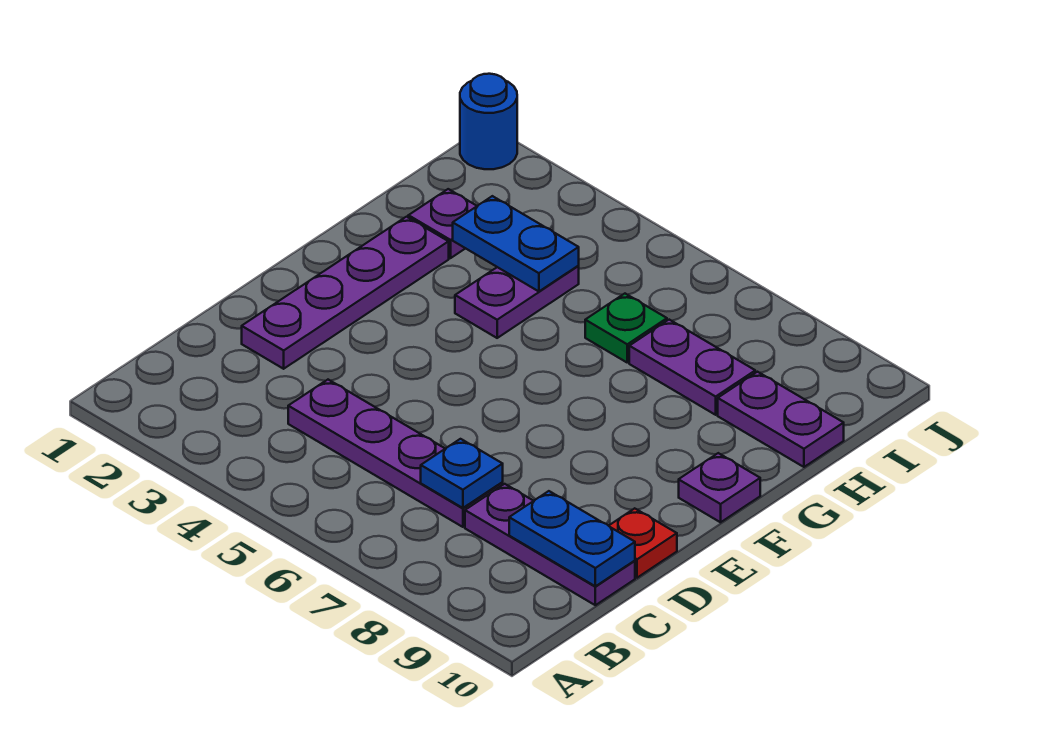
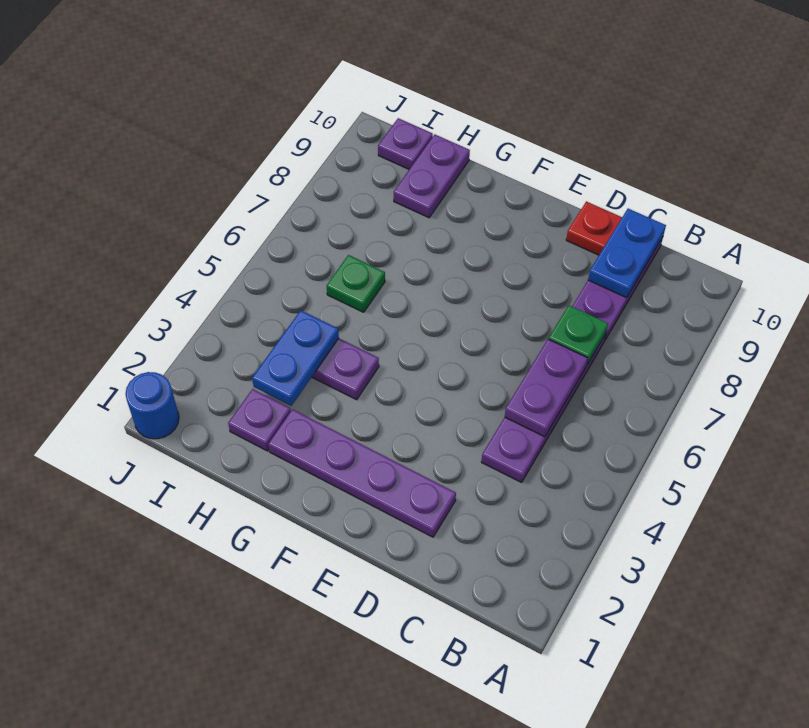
blue plate C7 level 2 -> green plate C7 level 2
purple plate F10 level 1 -> purple plate I10 level 1
purple plate H7:H8 level 1 -> purple plate C5:C6 level 2

